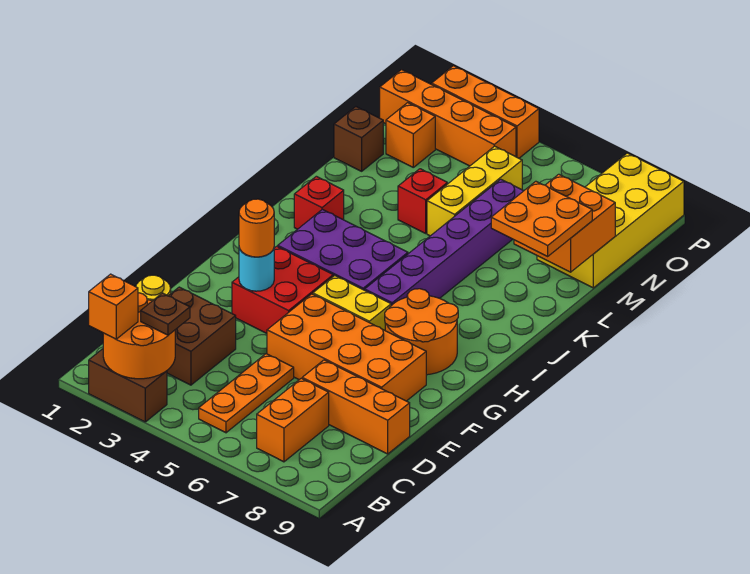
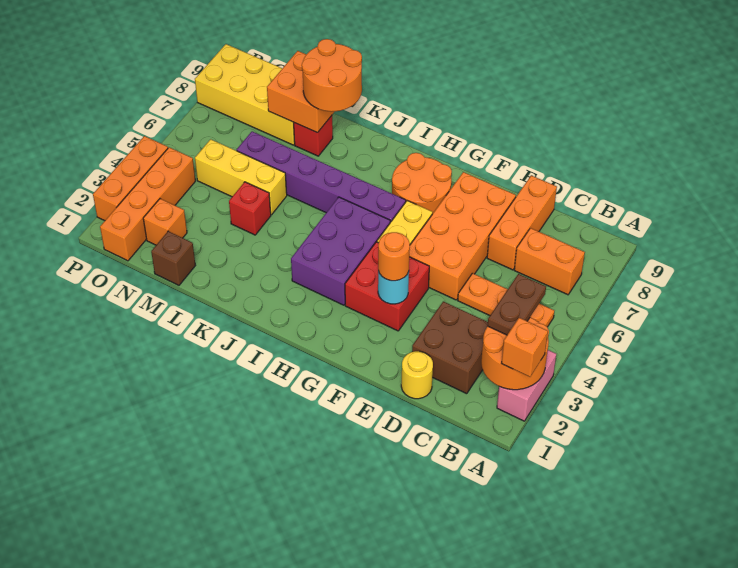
brown brick A2:A3 level 1 -> pink brick A2:A3 level 1
brown plate B3 level 3 -> brown plate B3:B4 level 3
red brick J2 level 1 -> red brick L8 level 1
orange plate K8:L9 level 3 -> orange round brick K8:L9 level 3

